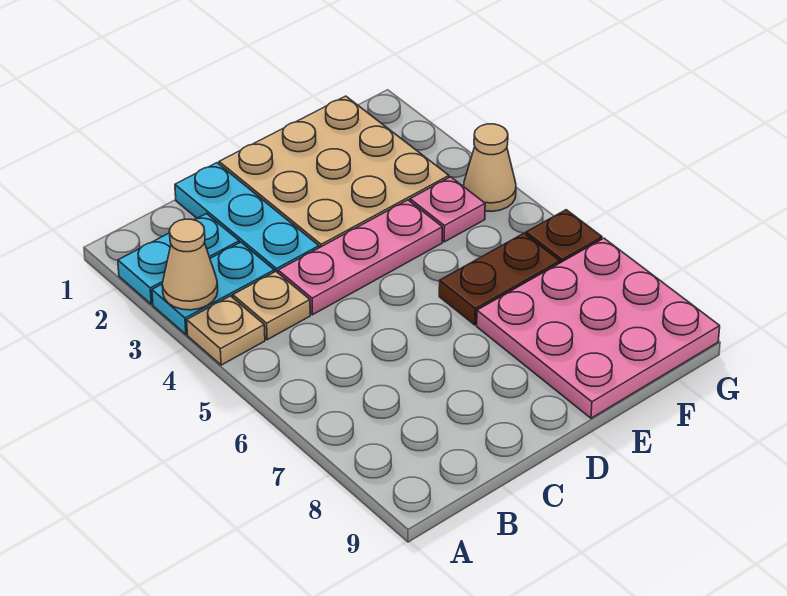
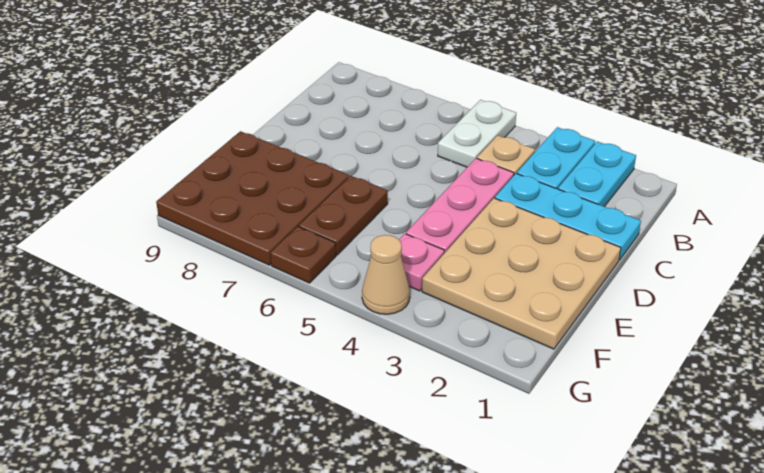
tan cone A3 level 2 -> none
tan plate A4 level 1 -> none
none -> white plate A5:B5 level 1
pink plate E7:G9 level 1 -> brown plate E7:G9 level 1

